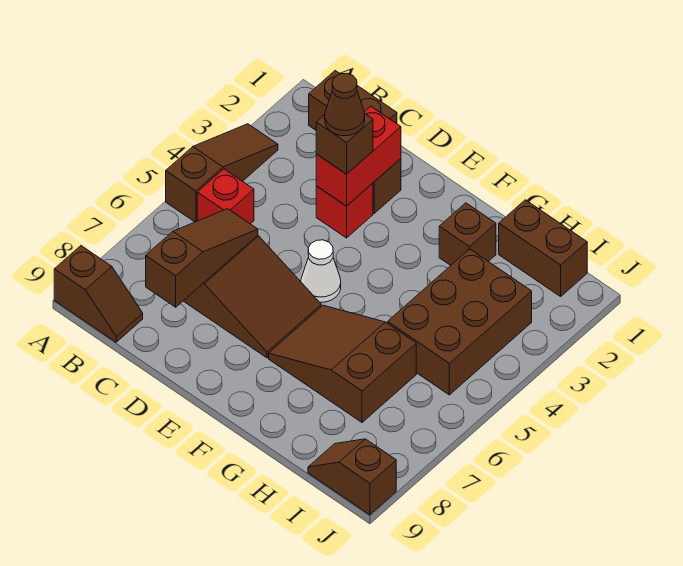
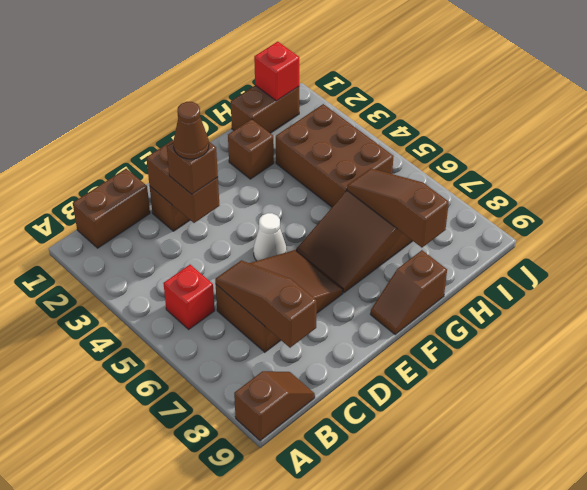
brown slope A3:A5 level 1 top 5 -> brown slope H6:H8 level 2 top 8
red brick D2:D3 level 2 -> brown brick D2:D3 level 2
red brick D3 level 1 -> red brick I1 level 2
brown slope I9:J9 level 1 top J -> brown slope F9:G9 level 1 top G

